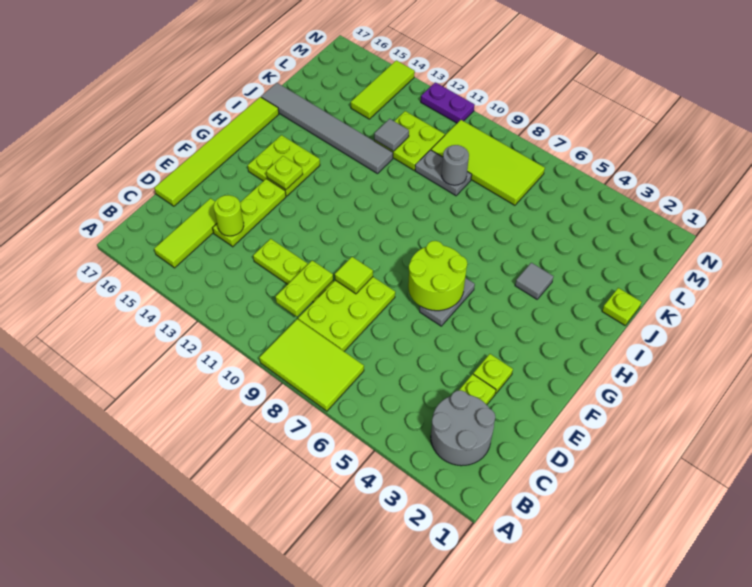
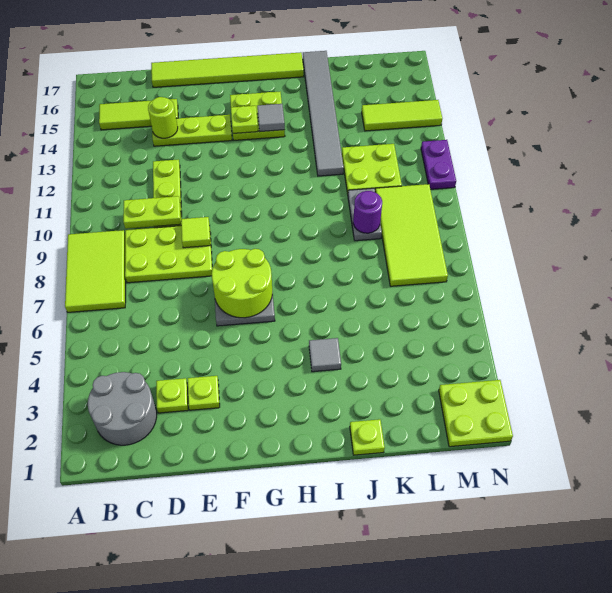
grey round brick K9 level 2 -> purple round brick K9 level 2
grey tile K12 level 2 -> grey tile H14 level 2
none -> lime plate M1:N2 level 1

